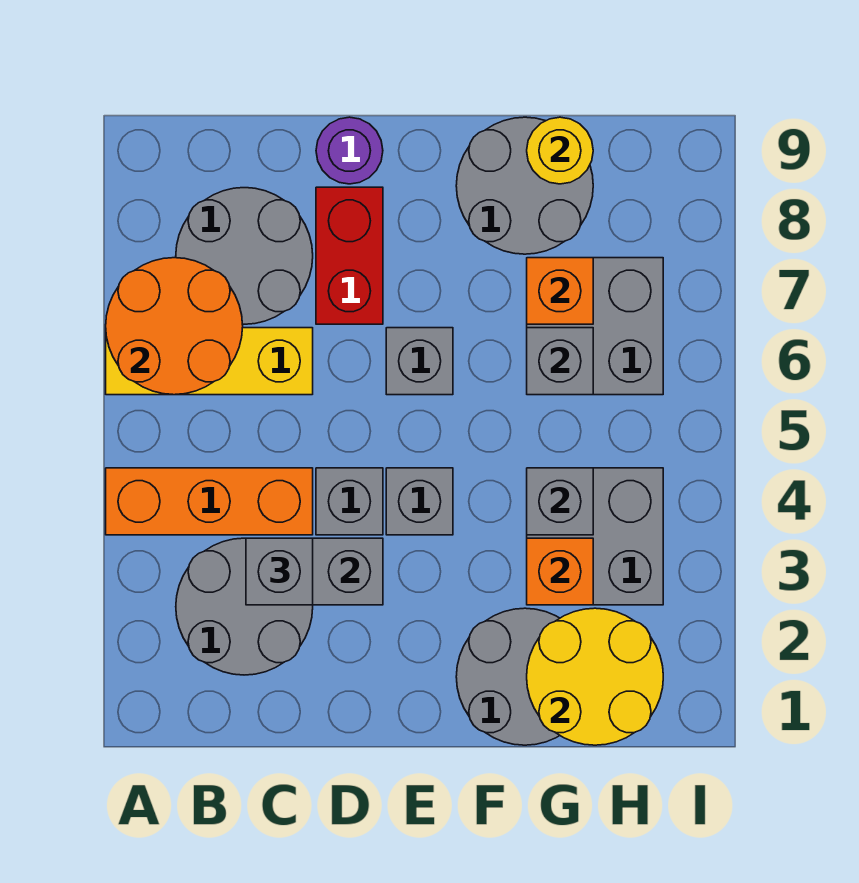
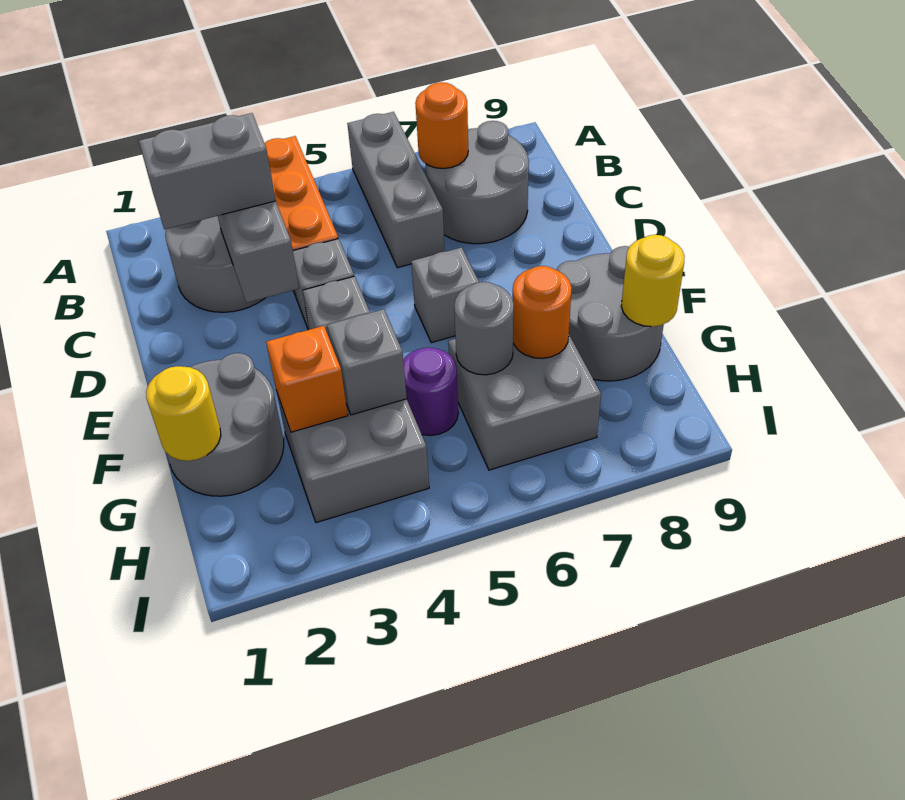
yellow brick A6:C6 level 1 -> grey brick A6:C6 level 1
orange round brick A6:B7 level 2 -> orange round brick B7 level 2
grey brick C3 level 3 -> grey brick C2:C3 level 3
red brick D7:D8 level 1 -> none
purple round brick D9 level 1 -> purple round brick G5 level 1
yellow round brick G1:H2 level 2 -> yellow round brick G1 level 2
grey brick G6 level 2 -> grey round brick G6 level 2
orange brick G7 level 2 -> orange round brick G7 level 2

